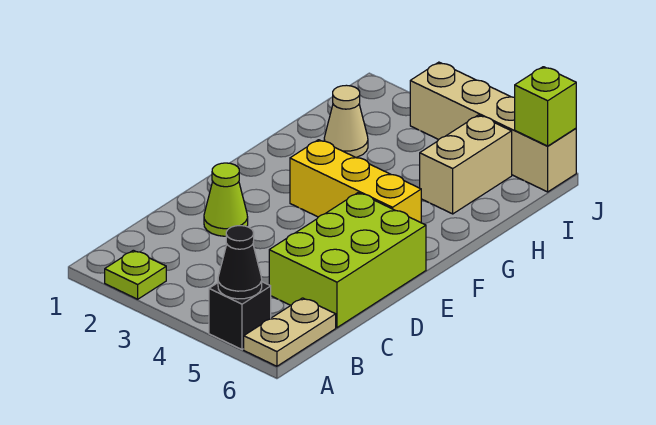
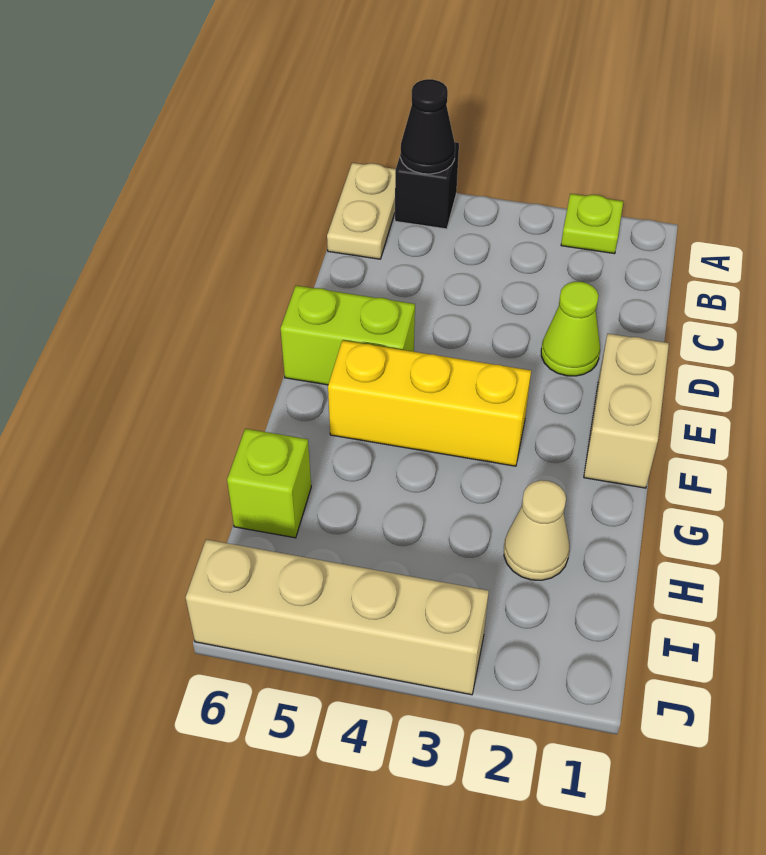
lime brick C5:E6 level 1 -> lime brick E5:E6 level 1
tan brick H5:I5 level 1 -> tan brick E1:F1 level 1
lime brick J6 level 2 -> lime brick H6 level 1

